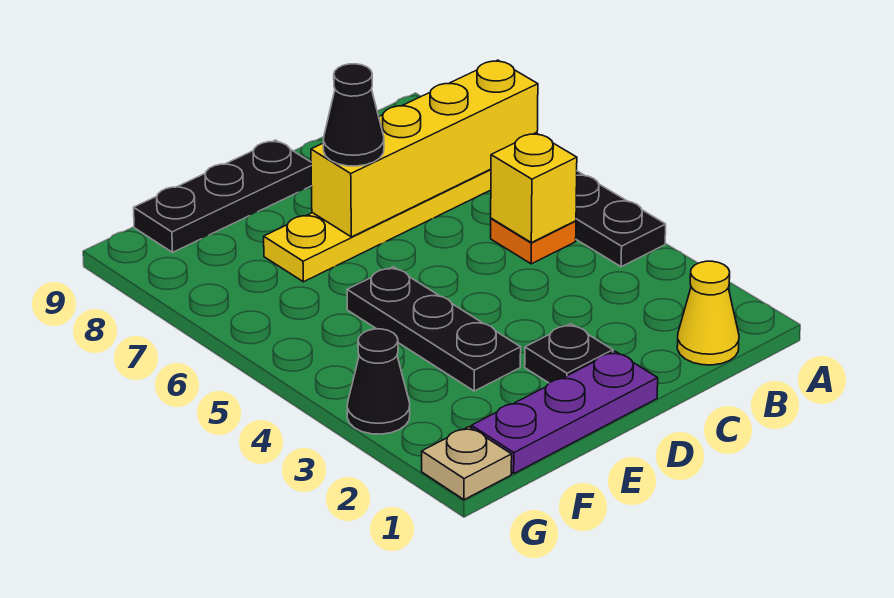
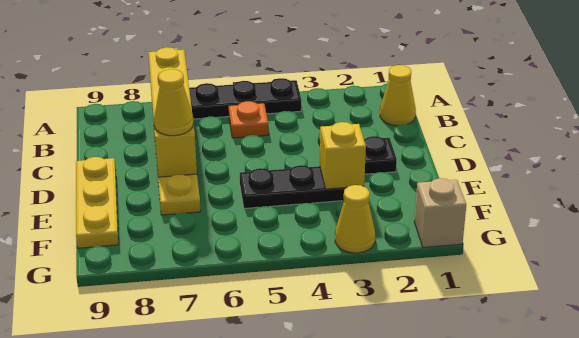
yellow brick B5 level 2 -> yellow brick E3 level 2
purple plate D1:F1 level 1 -> none
black cone D7 level 3 -> yellow cone D7 level 3
black plate D9:F9 level 1 -> yellow plate D9:F9 level 1
tan plate G1 level 1 -> tan brick G1 level 1
black cone G3 level 1 -> yellow cone G3 level 1

